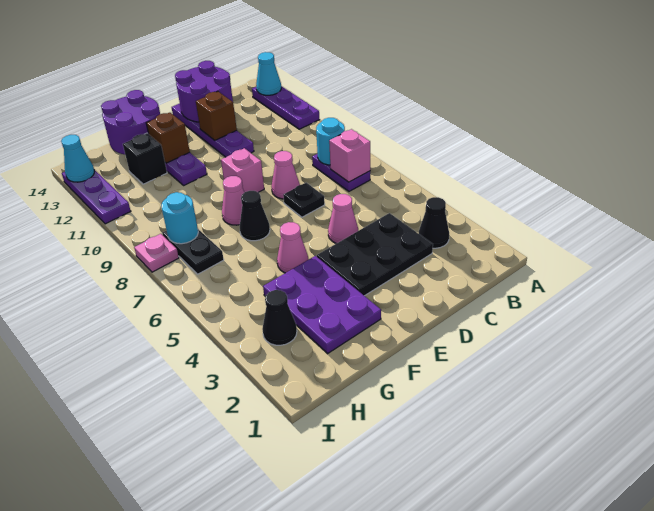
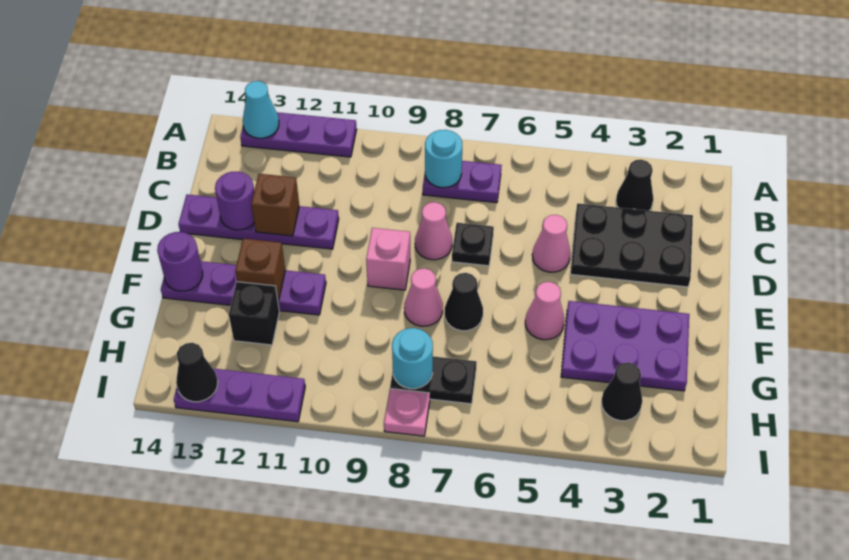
pink brick B7 level 2 -> none
black plate C3:E4 level 1 -> black plate C2:D4 level 1
purple round brick C13:D14 level 2 -> purple round brick D13 level 2
purple round brick F13:G14 level 2 -> purple round brick F14 level 2
cyan cone I13 level 2 -> black cone I13 level 2

